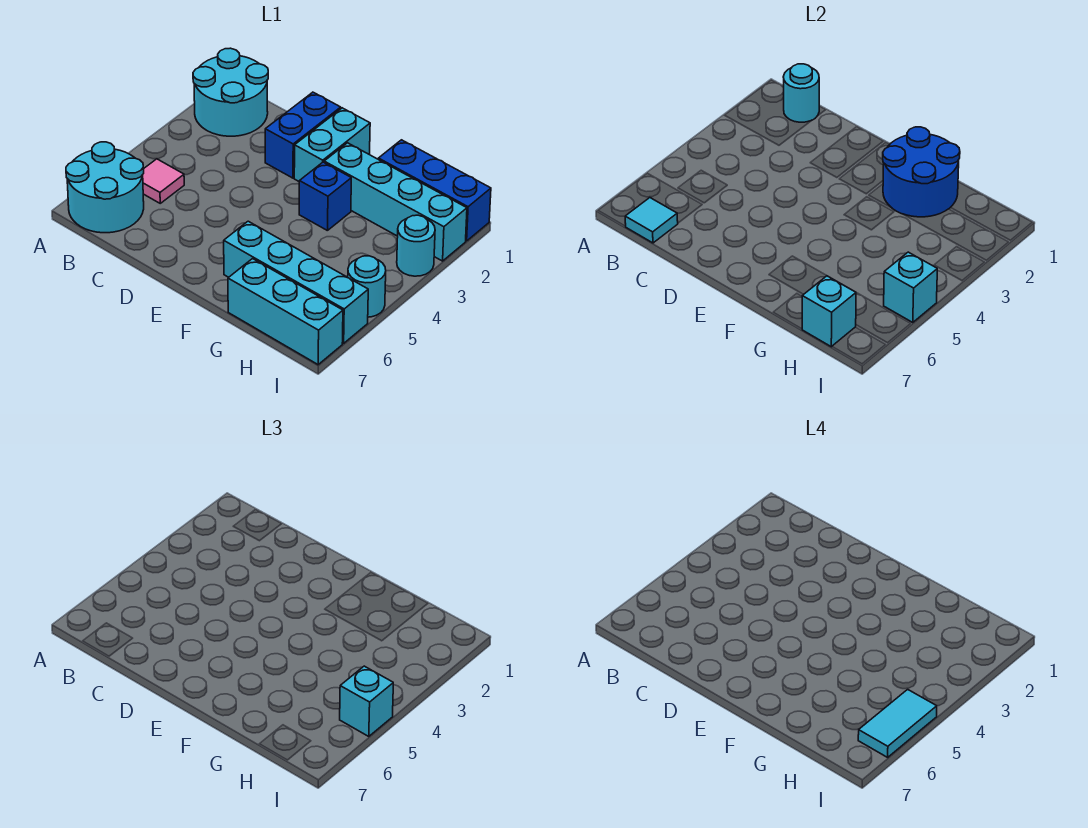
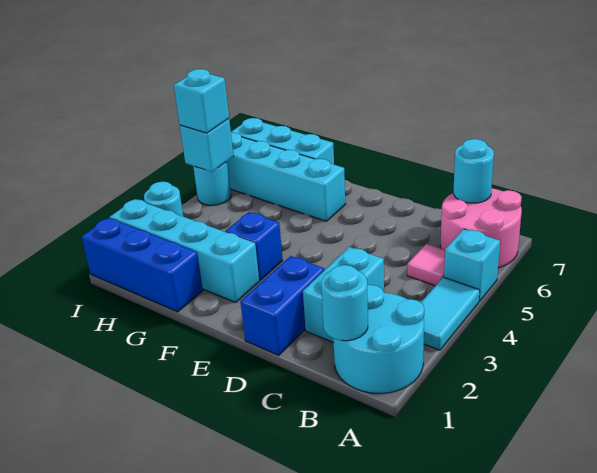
cyan round brick A6:B7 level 1 -> pink round brick A6:B7 level 1
cyan tile B7 level 2 -> cyan round brick B7 level 2
cyan brick E1:E2 level 1 -> cyan brick C2:C3 level 1
blue round brick F1:G2 level 2 -> none
cyan brick H7 level 2 -> cyan brick A5 level 1
cyan tile I5:I6 level 4 -> cyan tile A3:A4 level 1

